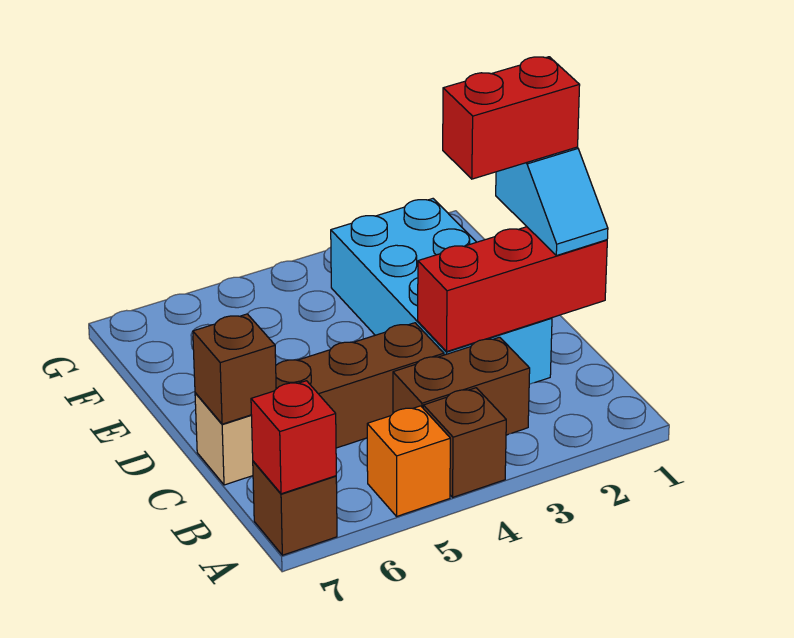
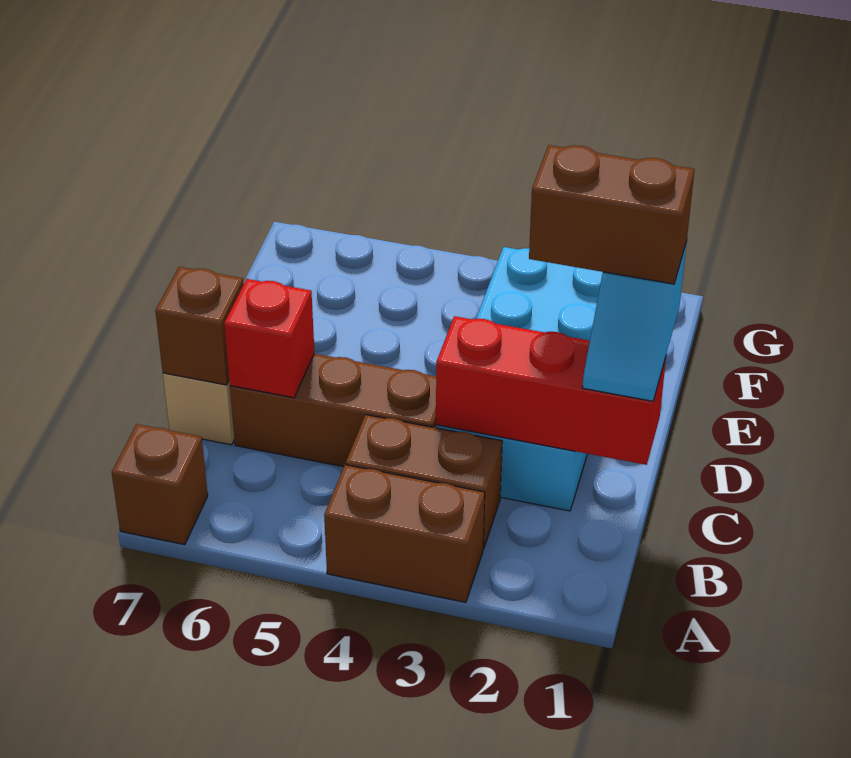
brown brick A4 level 1 -> brown brick A3:A4 level 1
orange brick A5 level 1 -> none
red brick A7 level 2 -> red brick C6 level 2
red brick D1:D2 level 4 -> brown brick D1:D2 level 4

